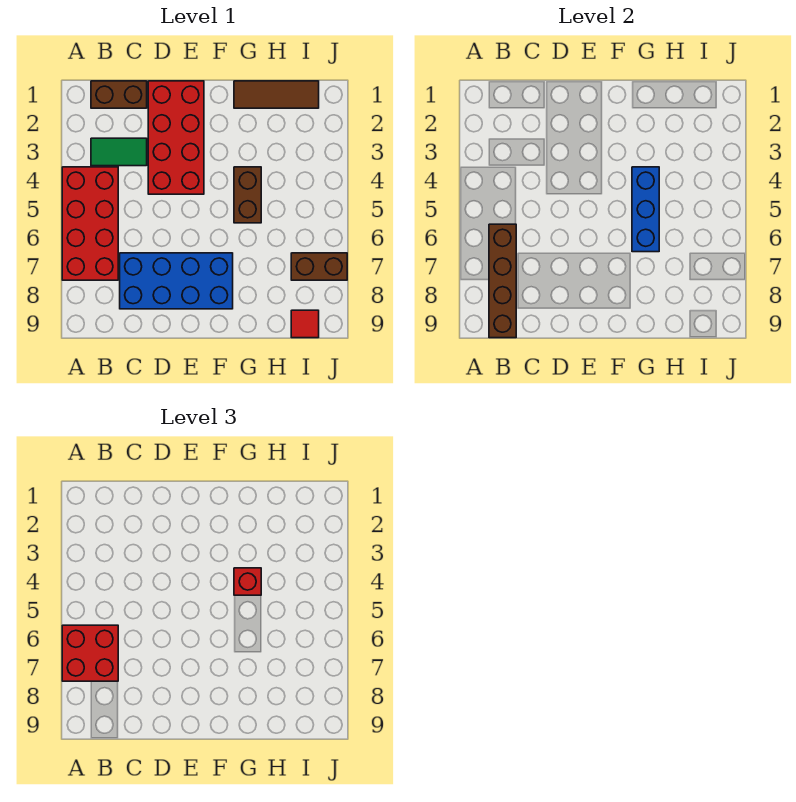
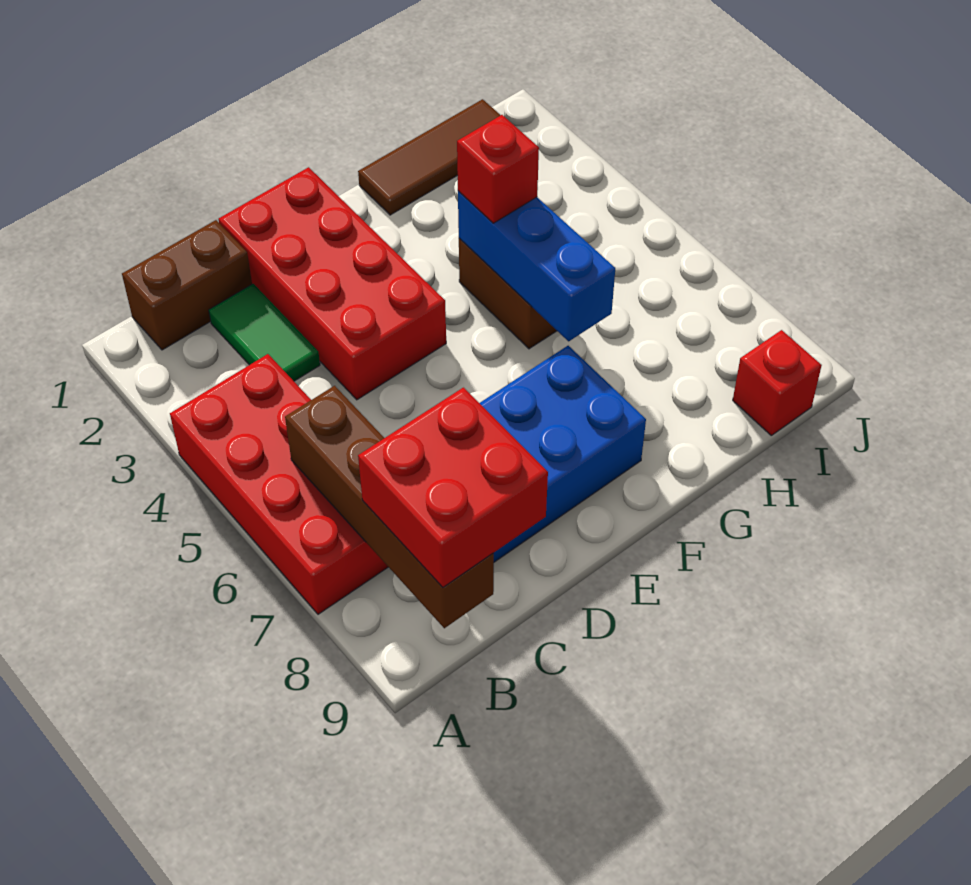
red brick A6:B7 level 3 -> red brick B8:C9 level 3
green tile B3:C3 level 1 -> green tile C2:C3 level 1
brown brick I7:J7 level 1 -> none
red tile I9 level 1 -> red brick I9 level 1

